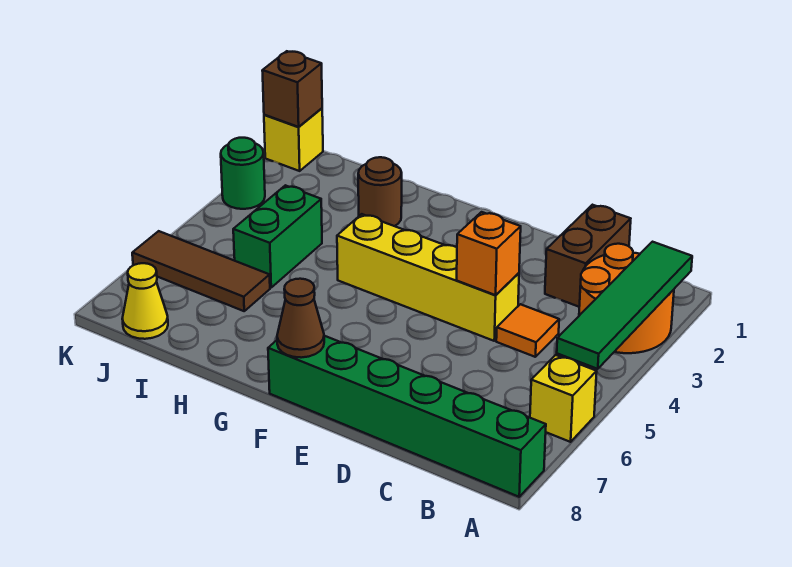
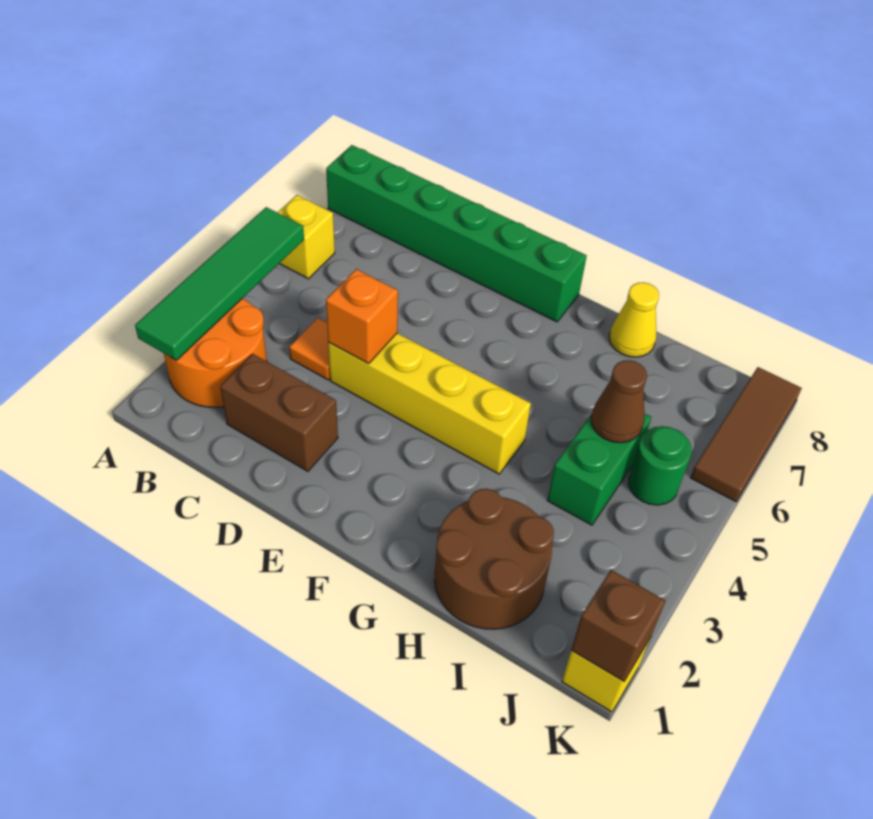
brown brick C1:C2 level 1 -> brown brick C2:D2 level 1
brown cone F8 level 2 -> brown cone I5 level 2
brown round brick H2 level 1 -> brown round brick H1:I2 level 1
brown tile I6:K6 level 1 -> brown tile K6:K8 level 1
yellow cone J8 level 1 -> yellow cone H8 level 1
green round brick K3 level 1 -> green round brick J5 level 1

